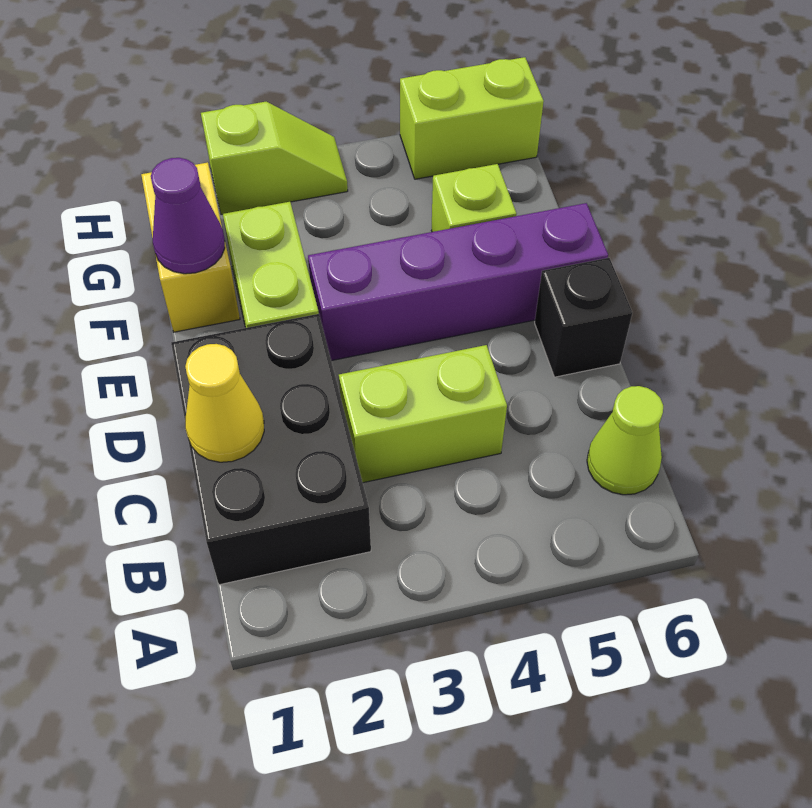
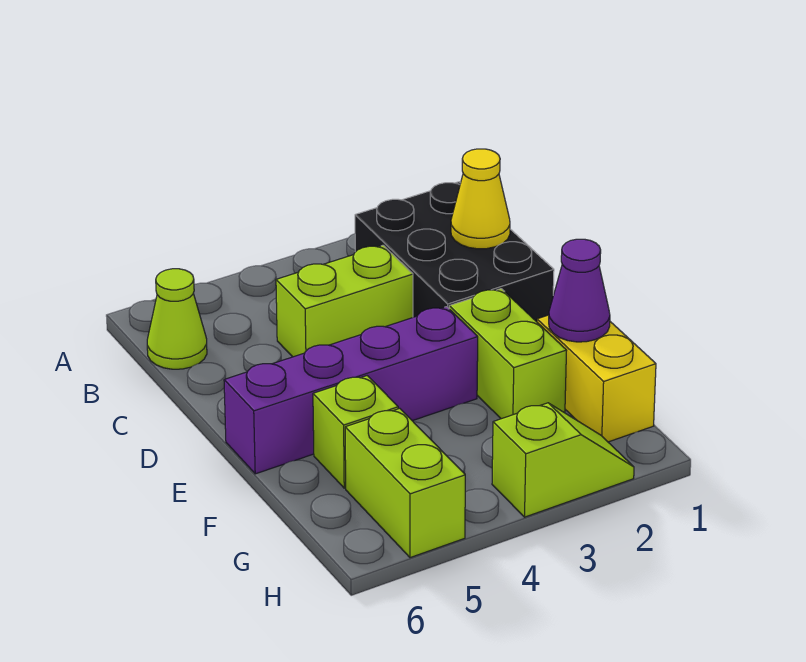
black brick D6 level 1 -> none
lime slope H2:H3 level 1 top 2 -> lime slope H2:H3 level 1 top 3
lime brick H5:H6 level 1 -> lime brick G5:H5 level 1

